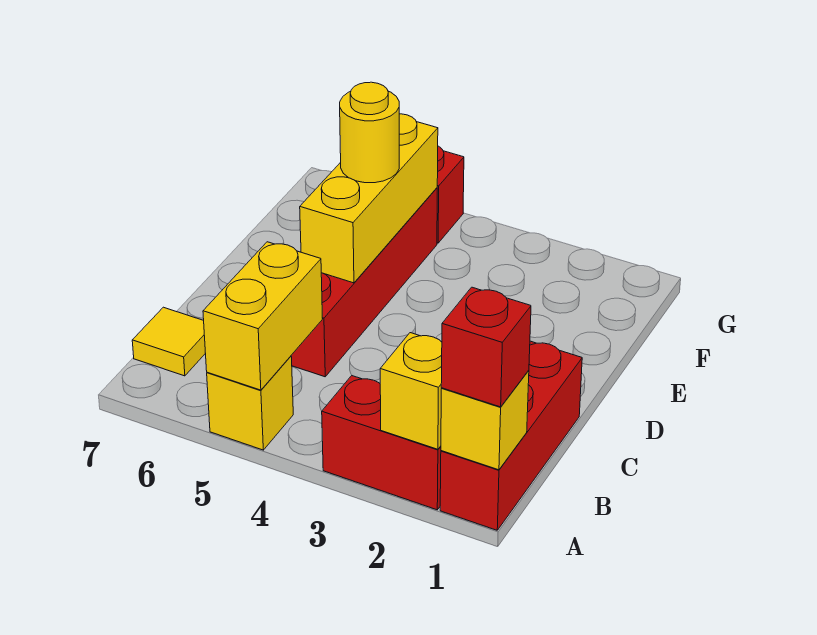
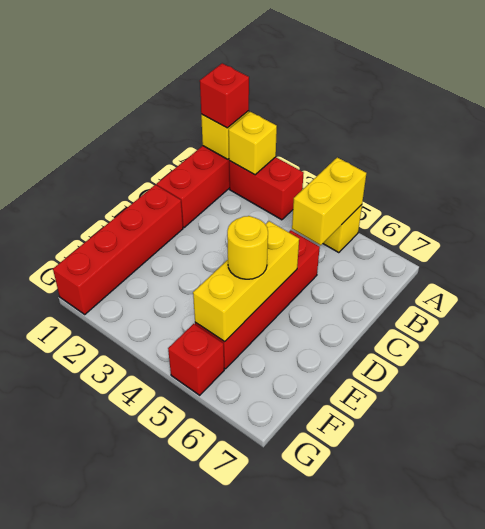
yellow tile B7 level 1 -> none
none -> red brick D1:G1 level 1

